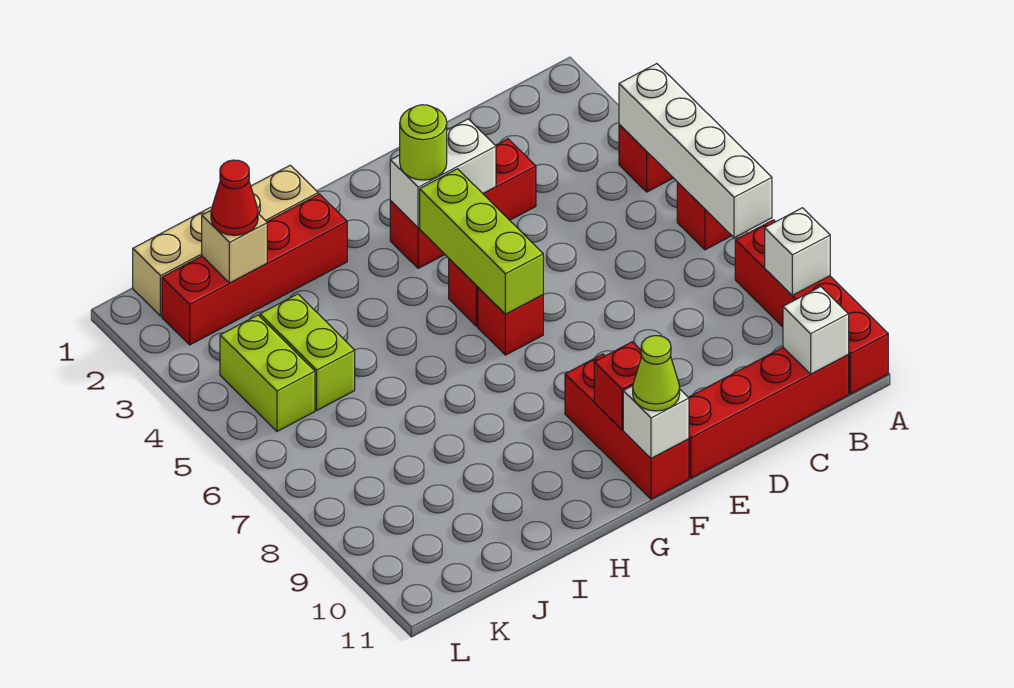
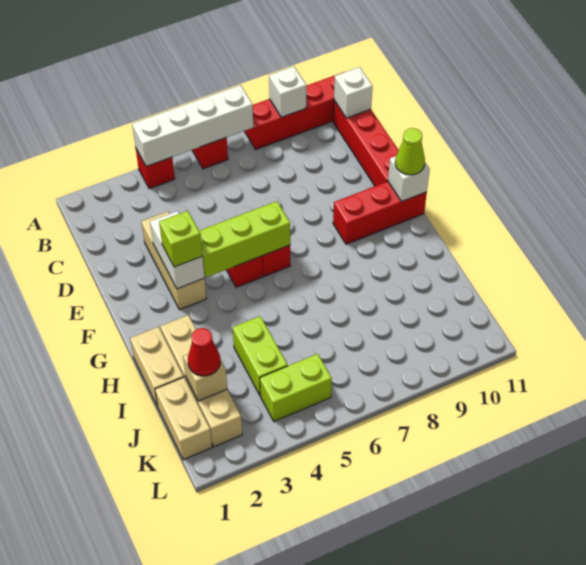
red brick D3:F3 level 1 -> tan brick D3:F3 level 1
lime round brick F3 level 3 -> lime brick F3 level 3
red brick F10 level 2 -> none
red brick H2:K2 level 1 -> tan brick H2:K2 level 1
lime brick J4:J5 level 1 -> lime brick I4:J4 level 1

